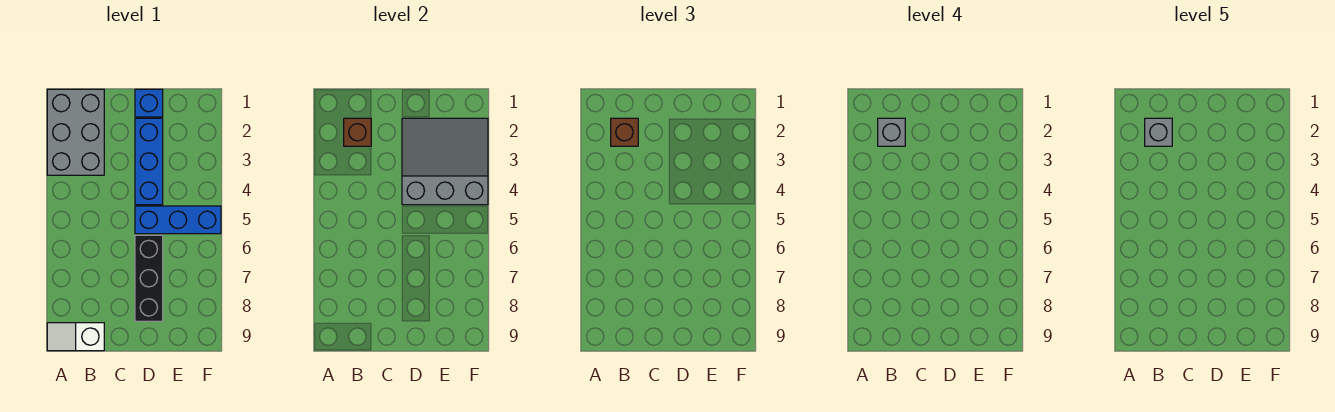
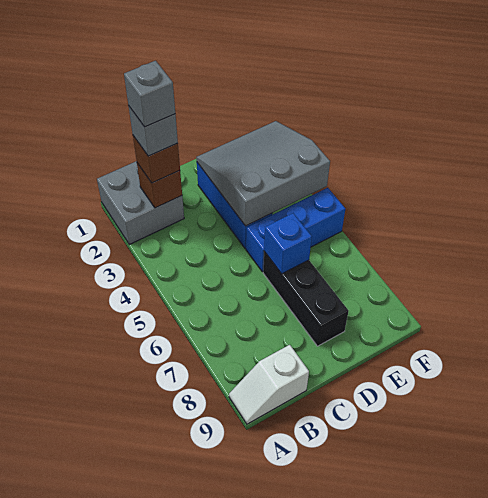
grey brick A1:B3 level 1 -> grey brick A1:B2 level 1
blue brick D1 level 1 -> blue brick D6 level 2

